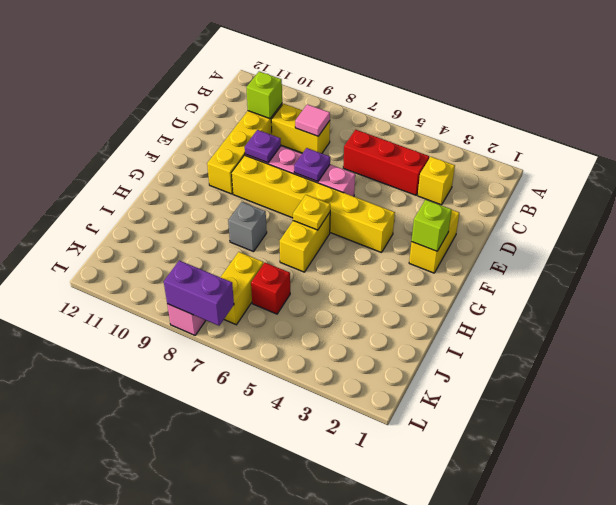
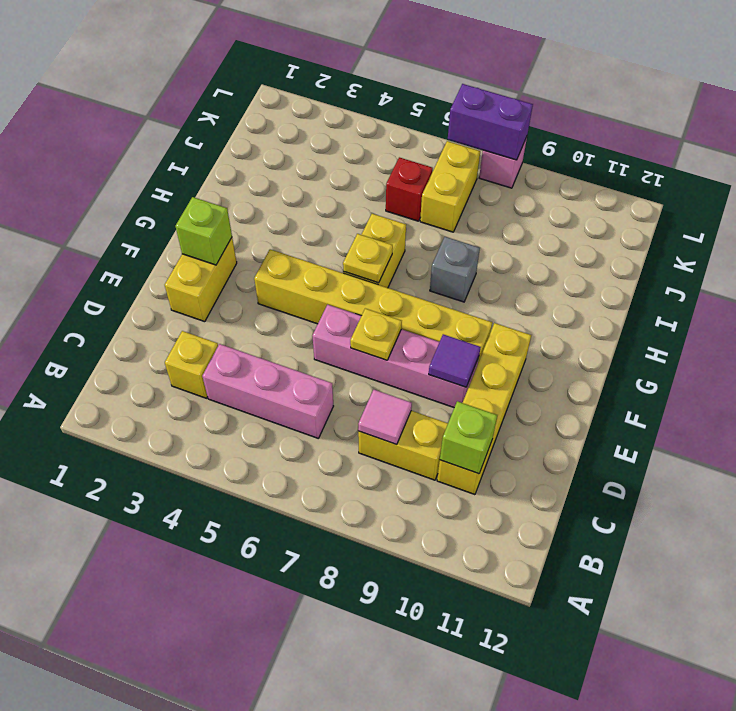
red brick C4:C6 level 1 -> pink brick C4:C6 level 1
purple plate E7 level 2 -> yellow plate E7 level 2
purple plate E9 level 2 -> purple tile E9 level 2

